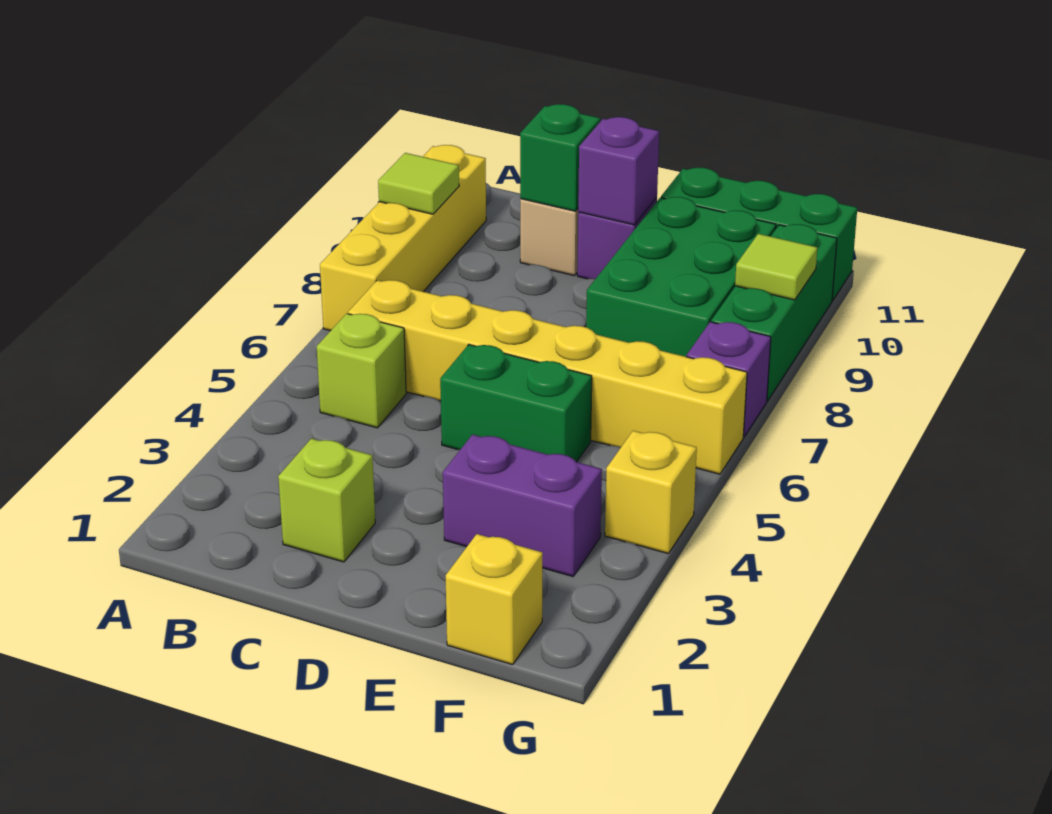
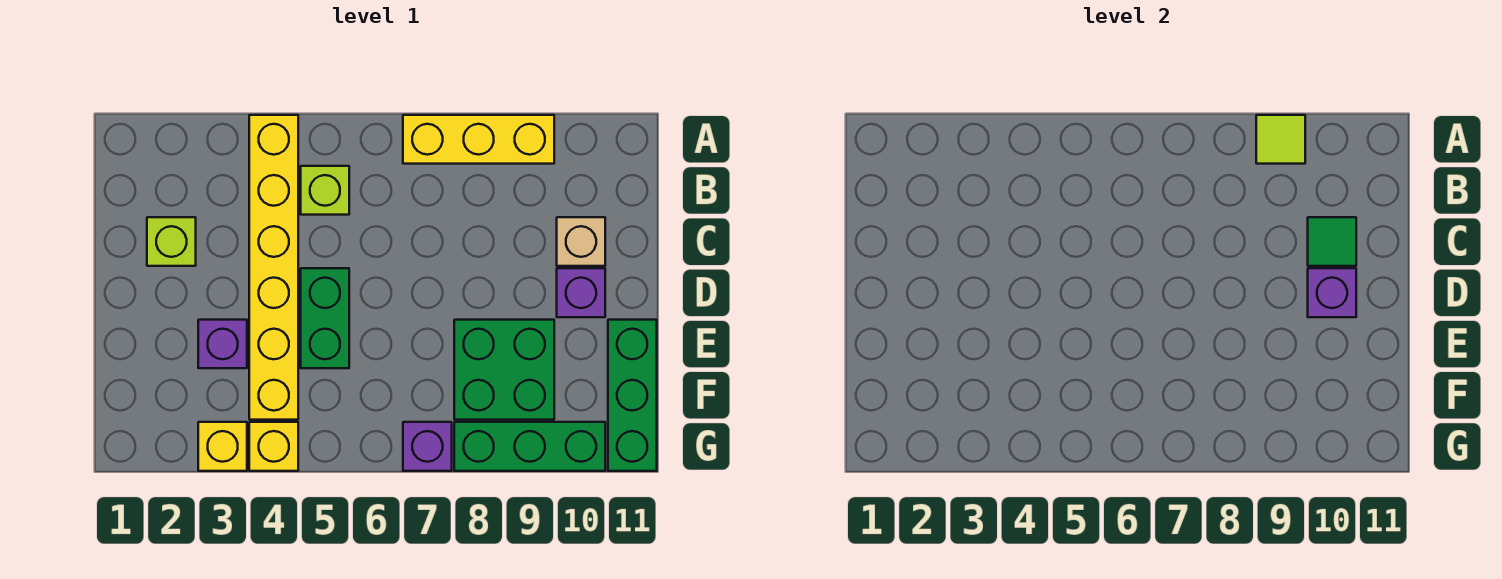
yellow brick A7:A10 level 1 -> yellow brick A7:A9 level 1
yellow brick B6:G6 level 1 -> yellow brick A4:F4 level 1
green brick C10 level 2 -> green tile C10 level 2
purple brick E3:F3 level 1 -> purple brick E3 level 1
green brick E8:F10 level 1 -> green brick E8:F9 level 1
yellow brick F1 level 1 -> yellow brick G3 level 1
lime tile G9 level 2 -> none

